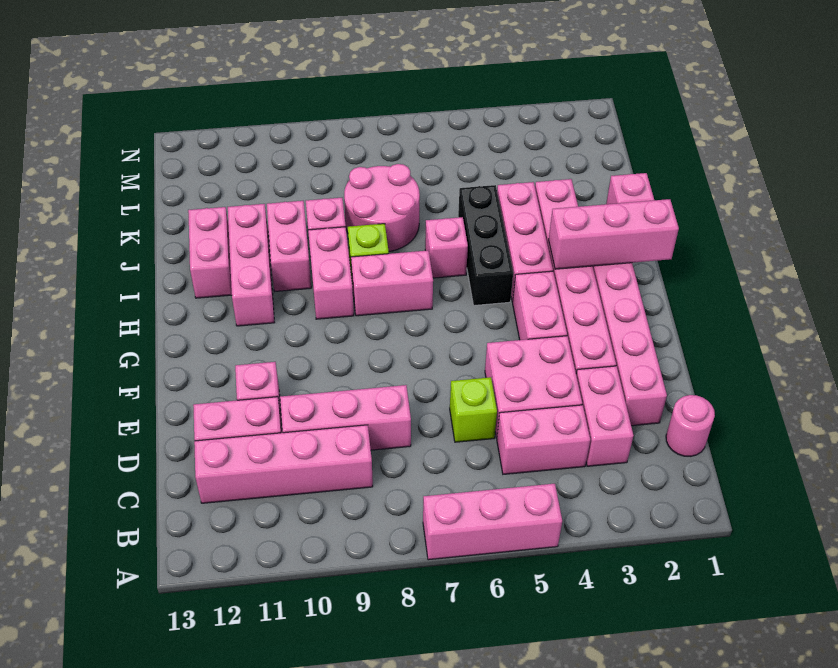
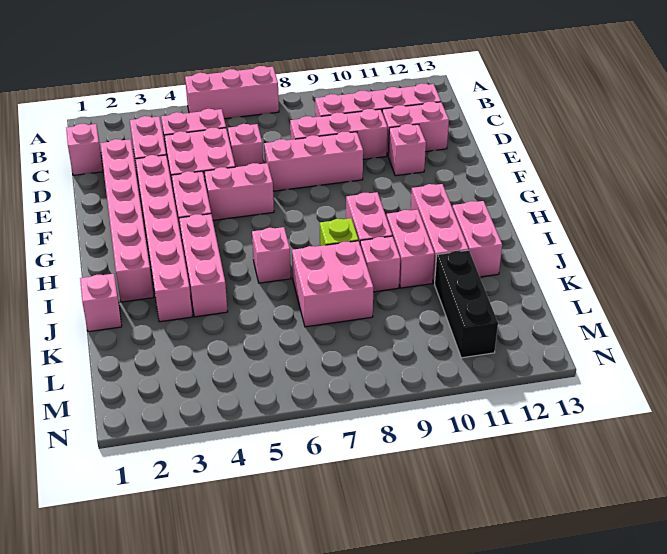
pink round brick C1 level 1 -> pink brick C1 level 1
lime brick D6 level 1 -> pink brick D6 level 1
pink brick H1:H3 level 2 -> pink brick E7:E9 level 1
black brick H5:J5 level 1 -> black brick K11:M11 level 1
pink brick H7:H8 level 1 -> pink brick F5:F6 level 1
pink round brick J7:K8 level 1 -> pink brick J7:K8 level 1

